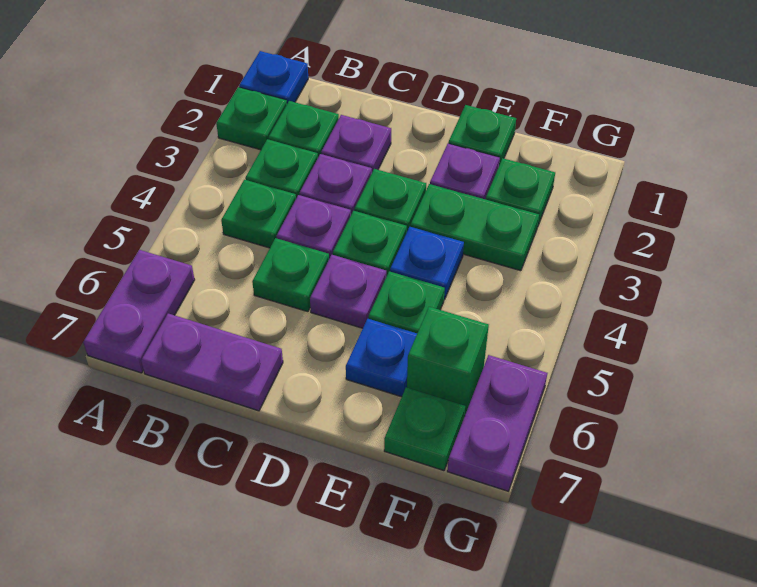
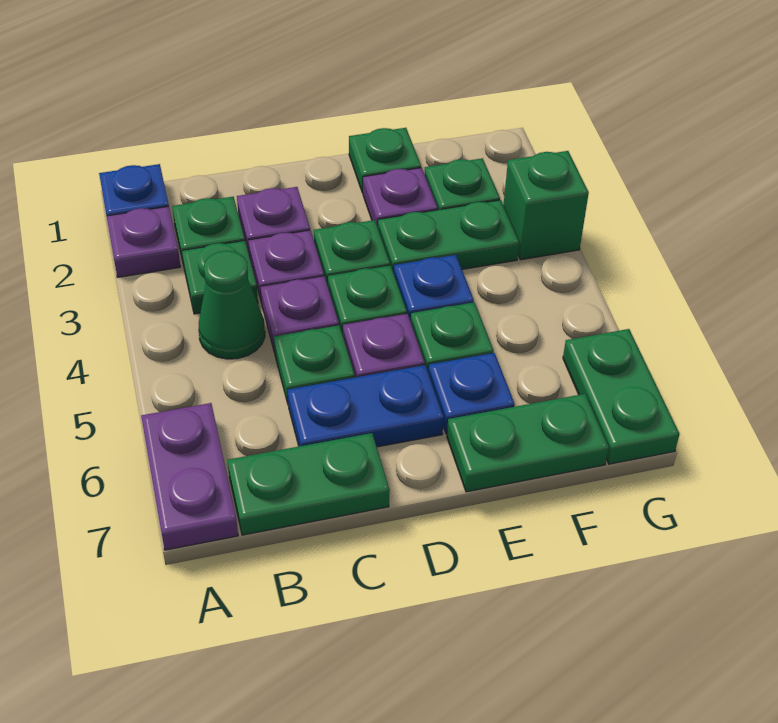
green plate A2 level 1 -> purple plate A2 level 1
green plate B4 level 1 -> green cone B4 level 1
purple plate B7:C7 level 1 -> green plate B7:C7 level 1
none -> blue plate C6:D6 level 1
green brick F6 level 1 -> green brick G3 level 1
green plate F7 level 1 -> green plate E7:F7 level 1
purple plate G6:G7 level 1 -> green plate G6:G7 level 1

